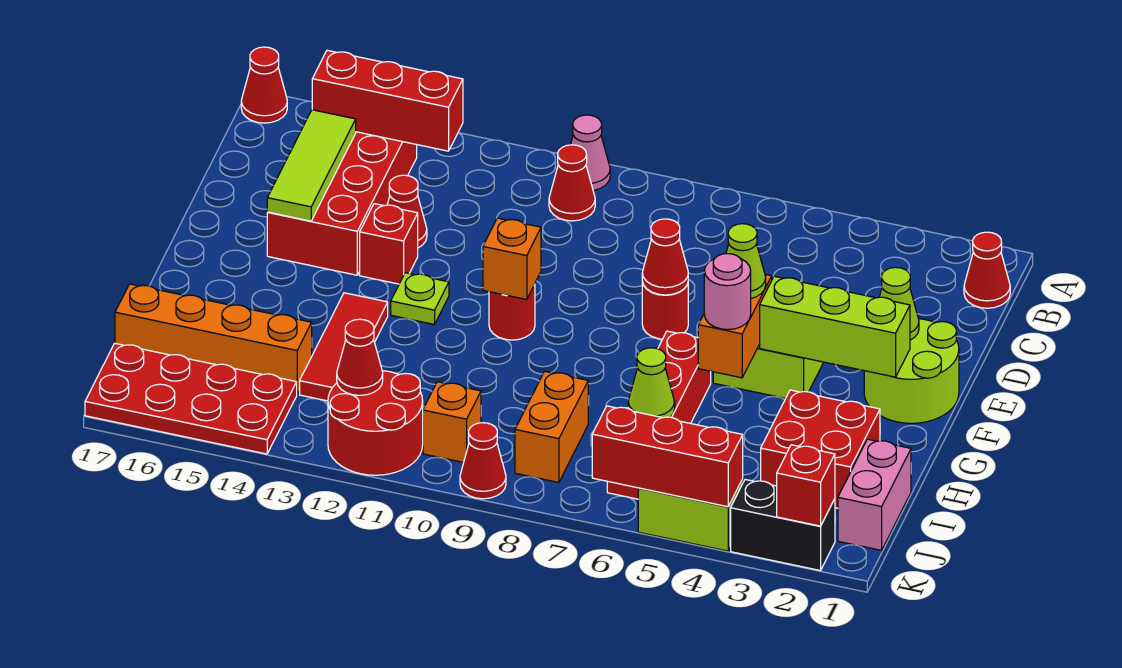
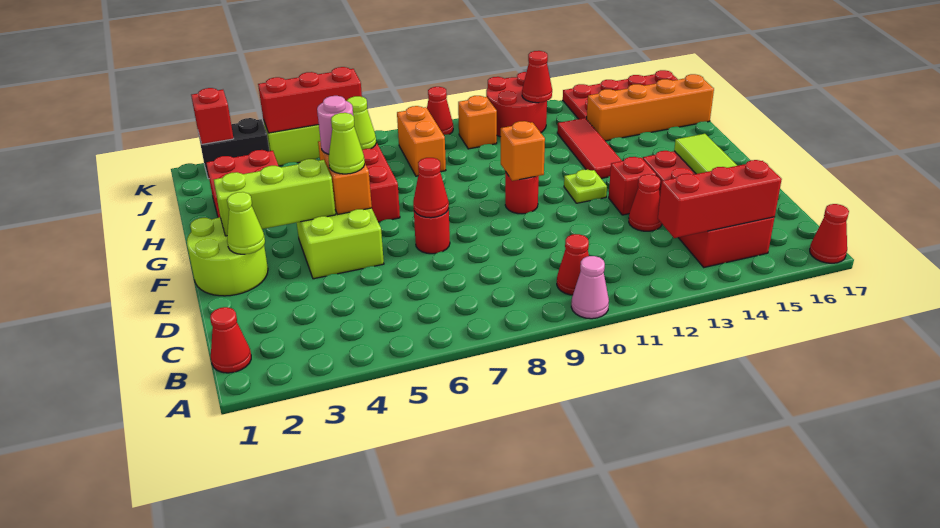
pink brick I1:J1 level 1 -> none

